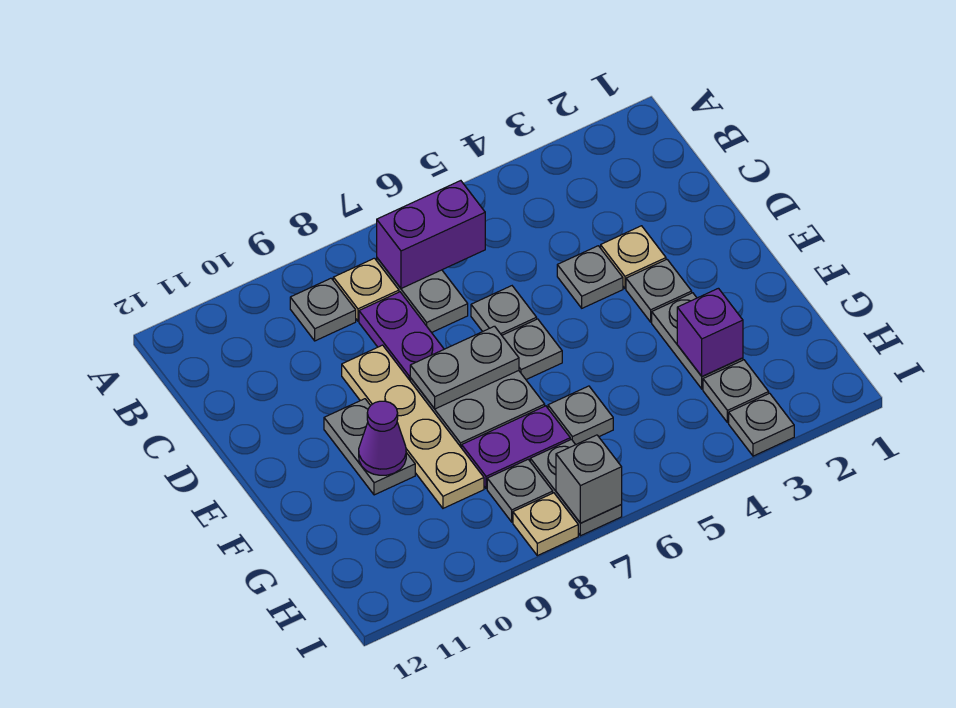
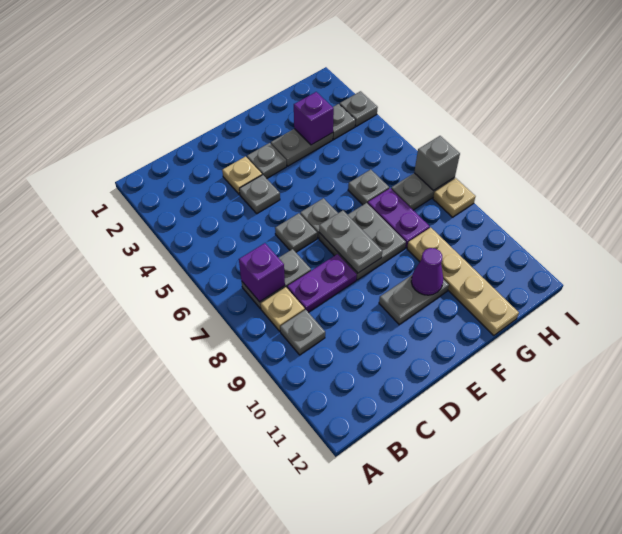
purple brick B6:B7 level 2 -> purple brick B7 level 2
tan plate D9:G9 level 1 -> tan plate G9:G12 level 1
grey plate H8 level 1 -> none

